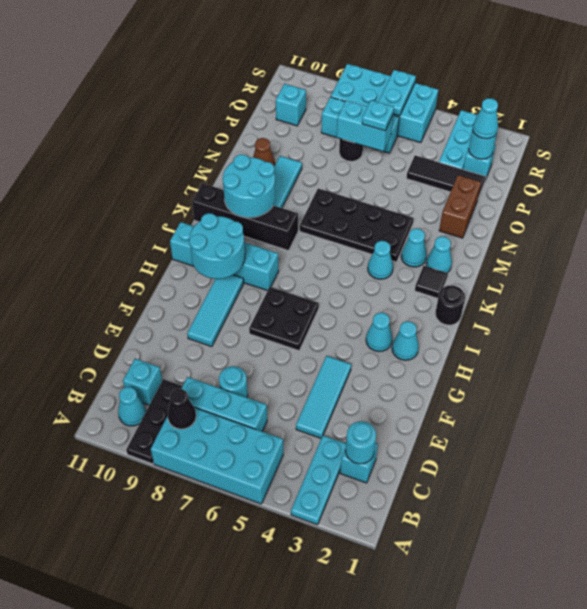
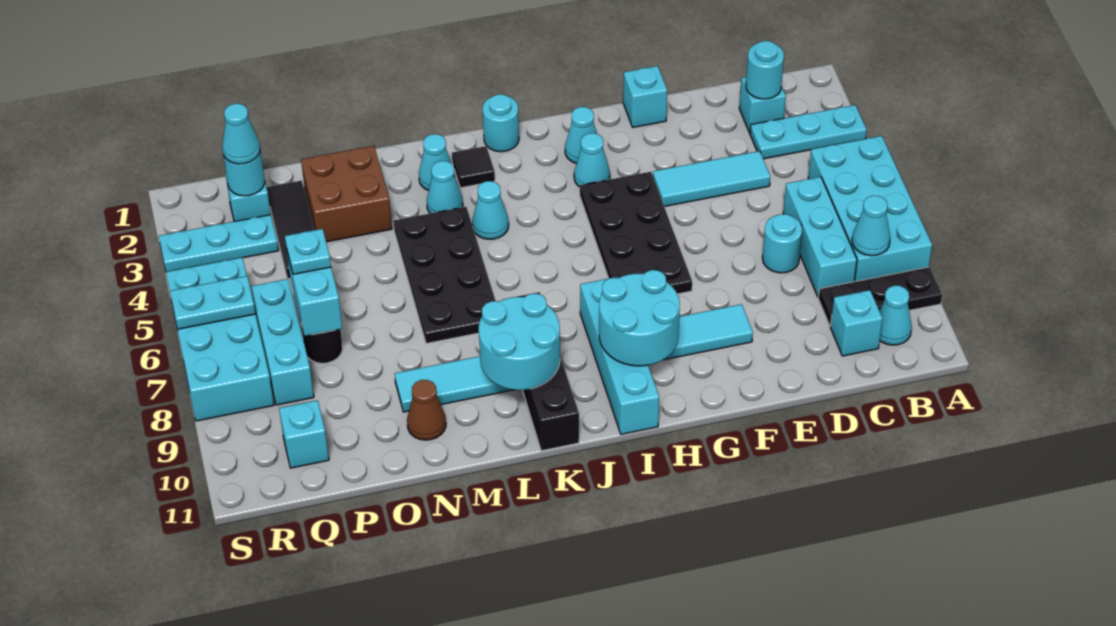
black cone B8 level 2 -> cyan cone B8 level 2
none -> cyan brick F1 level 1
black plate G6:H7 level 1 -> black plate G4:H7 level 1
black round brick J1 level 1 -> cyan round brick J1 level 1
brown brick N2:O2 level 1 -> brown brick N2:O3 level 1

